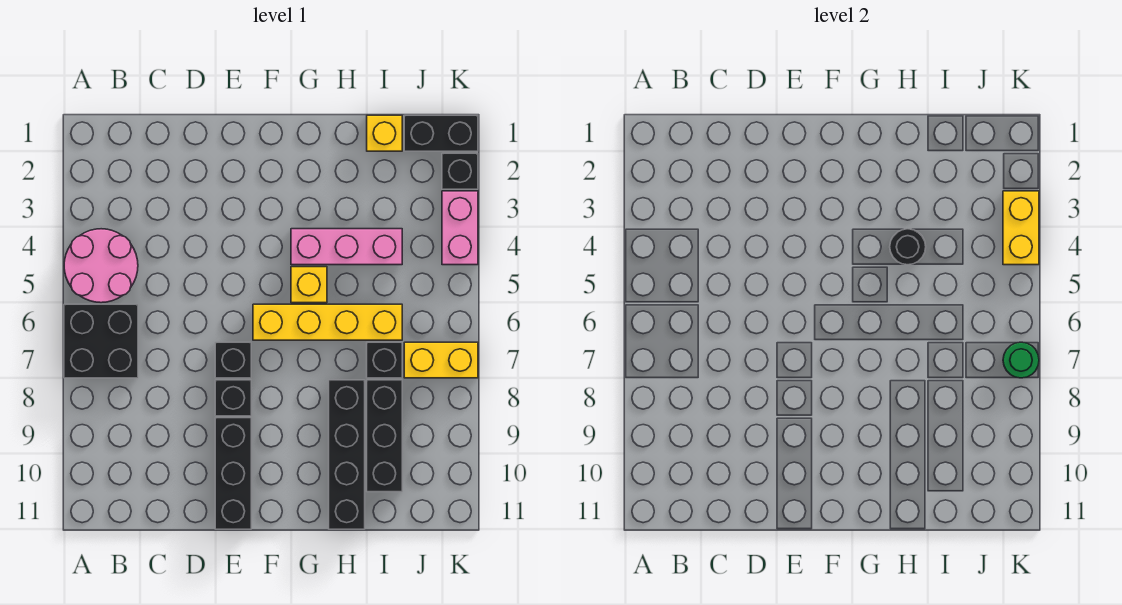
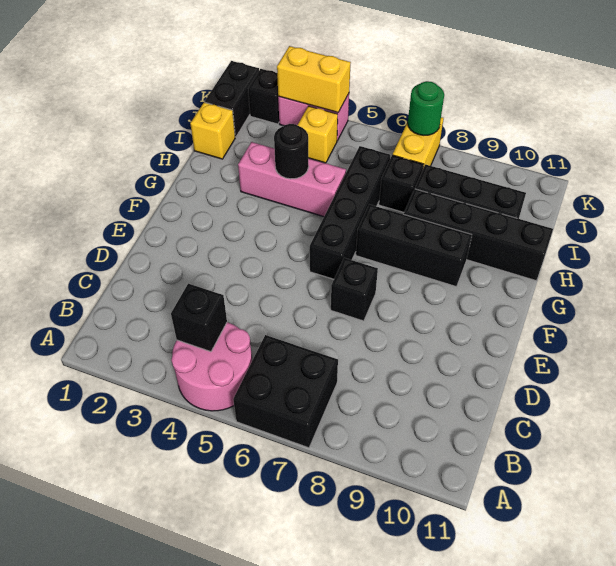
black brick E8 level 1 -> black brick B4 level 2
black brick E9:E11 level 1 -> black brick G7:G9 level 1
yellow brick F6:I6 level 1 -> black brick F6:I6 level 1
pink brick G4:I4 level 1 -> pink brick H3:H5 level 1
yellow brick G5 level 1 -> yellow brick J4 level 1

